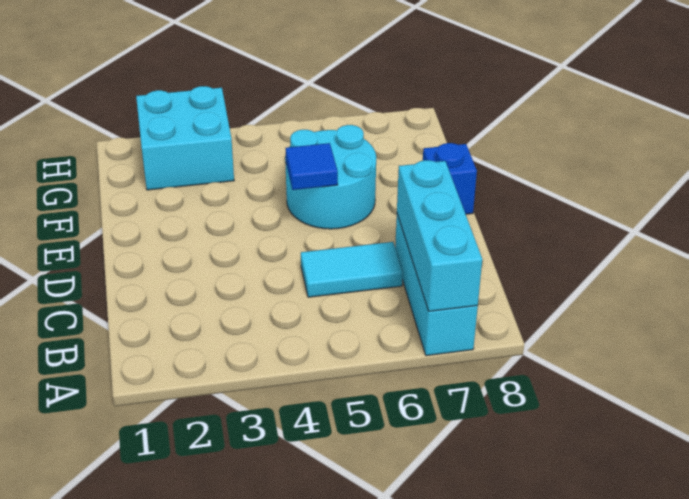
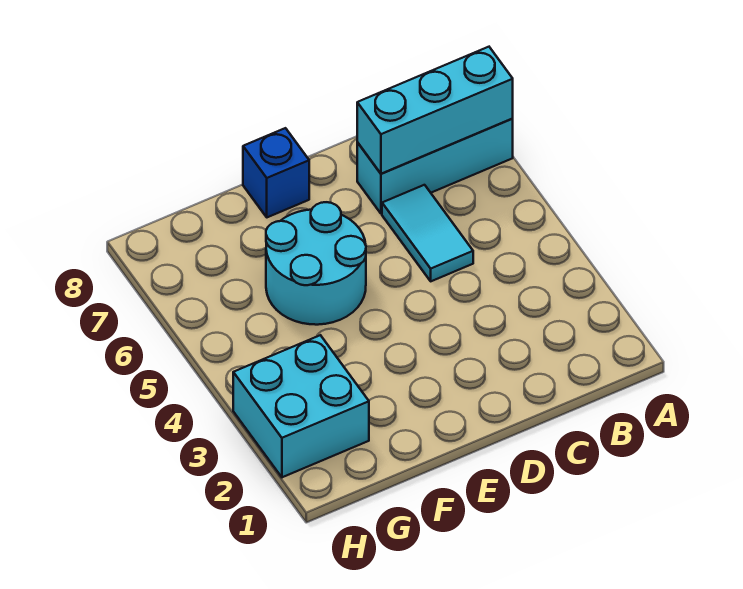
blue tile E5 level 2 -> none

